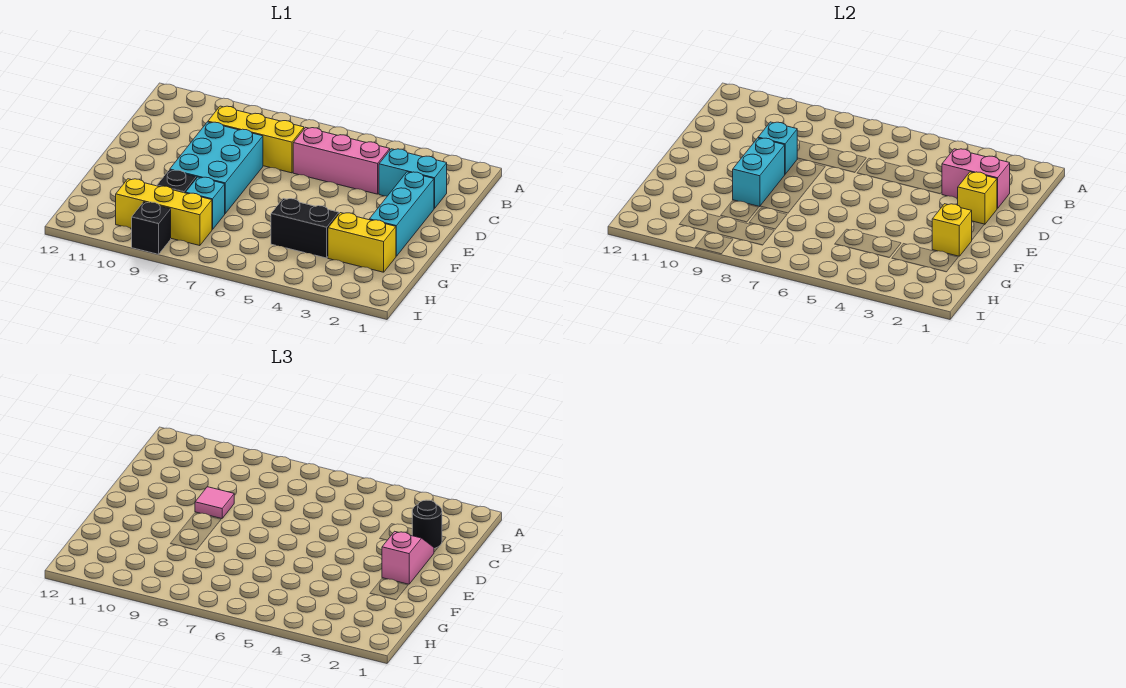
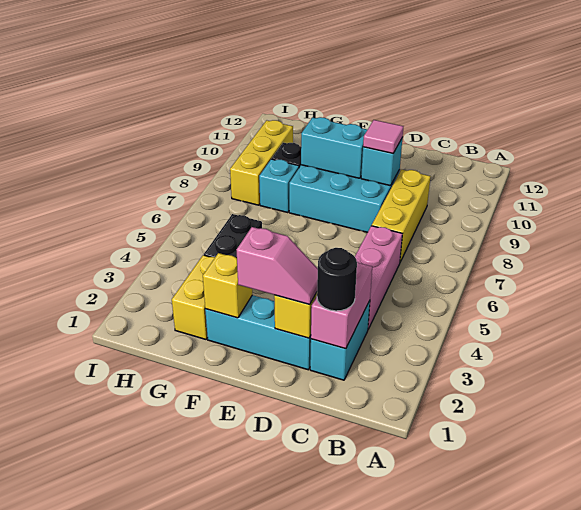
black brick I9 level 1 -> none

